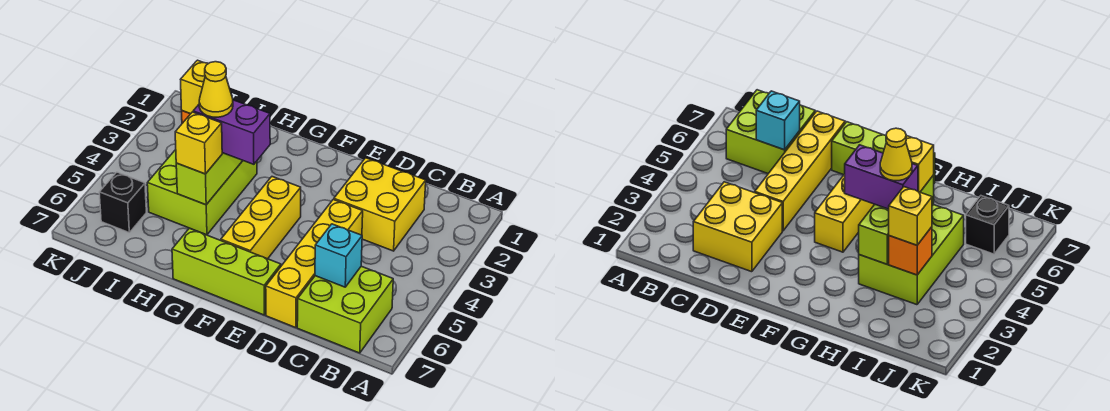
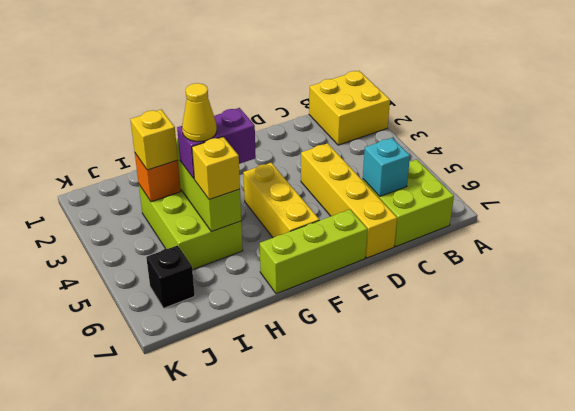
yellow brick C2:D3 level 1 -> yellow brick A1:B2 level 1

